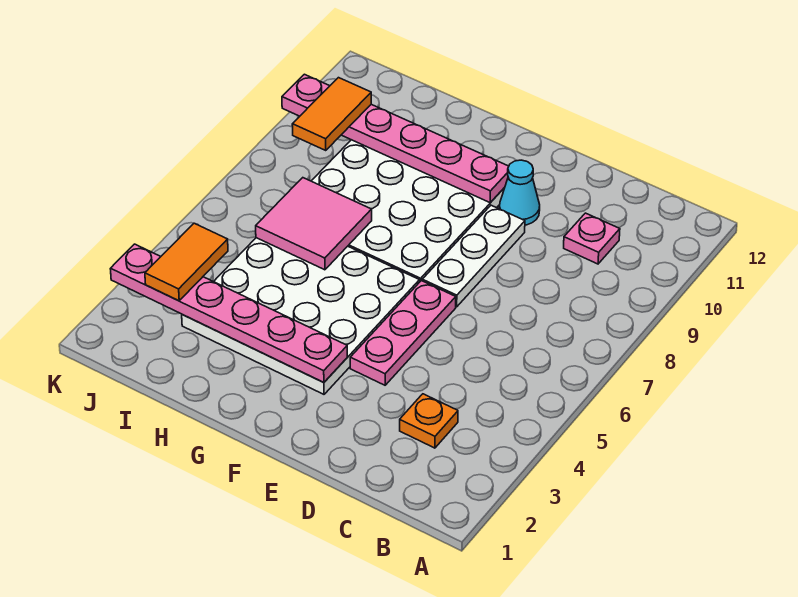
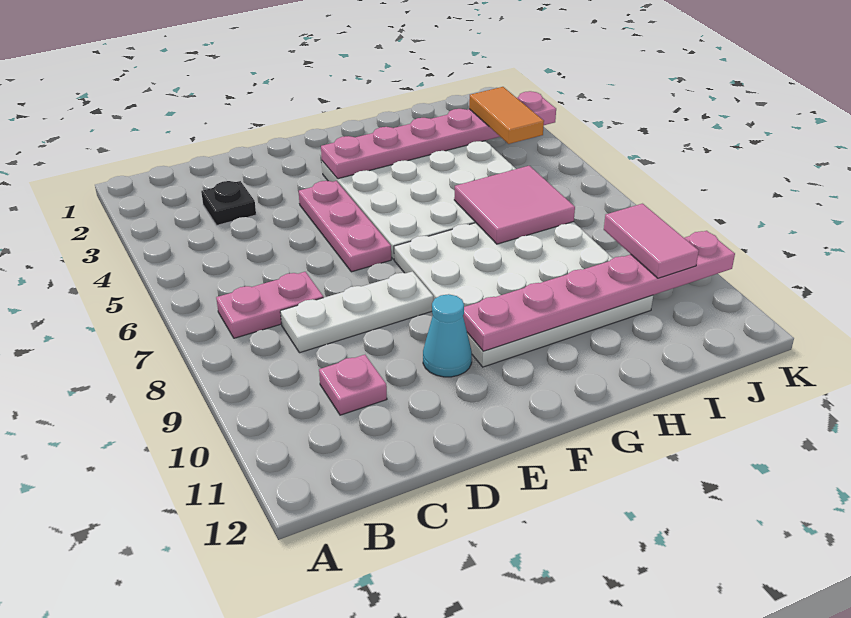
none -> pink plate B7:C7 level 1
orange plate C3 level 1 -> black plate C3 level 1
white plate E7:E9 level 1 -> white plate C8:E8 level 1
orange tile J9:J10 level 3 -> pink tile J9:J10 level 3

